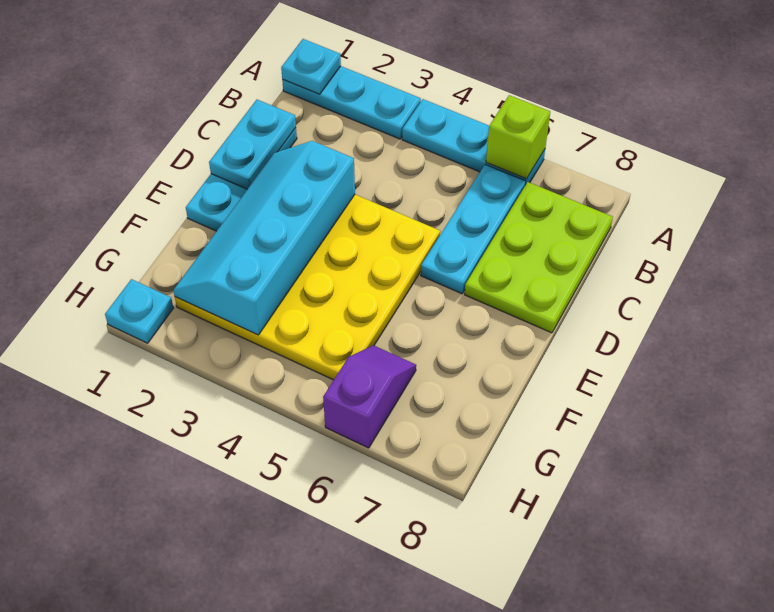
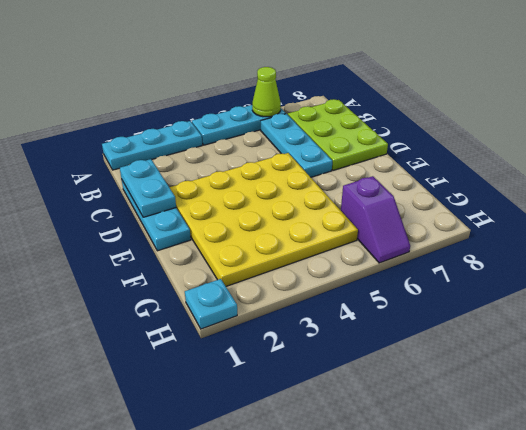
cyan plate A1 level 2 -> none
lime brick A6 level 2 -> lime cone A6 level 2
cyan slope D2:G3 level 2 top 3 -> none
purple slope G6:H6 level 1 top H -> purple slope G6:H6 level 1 top G

